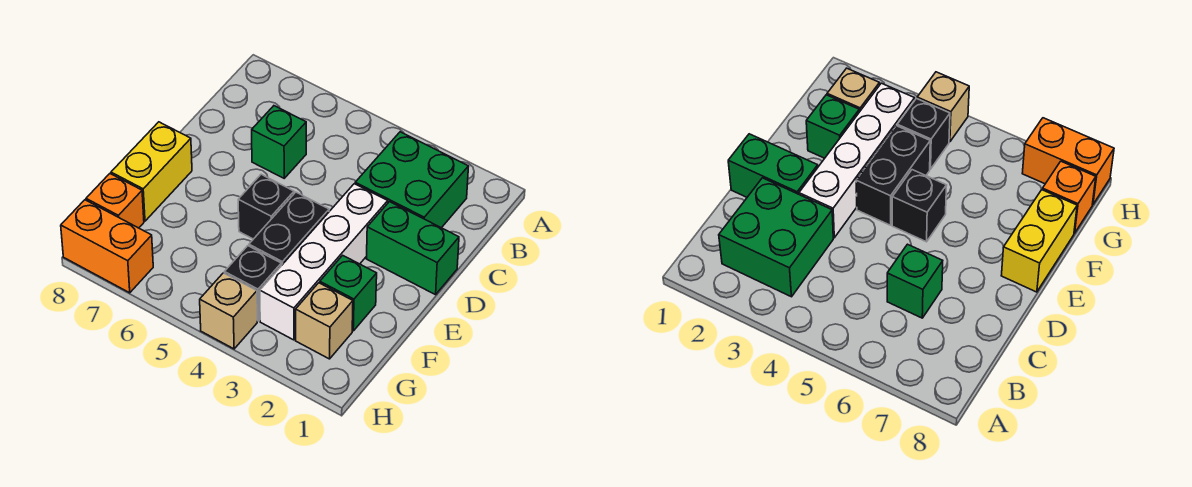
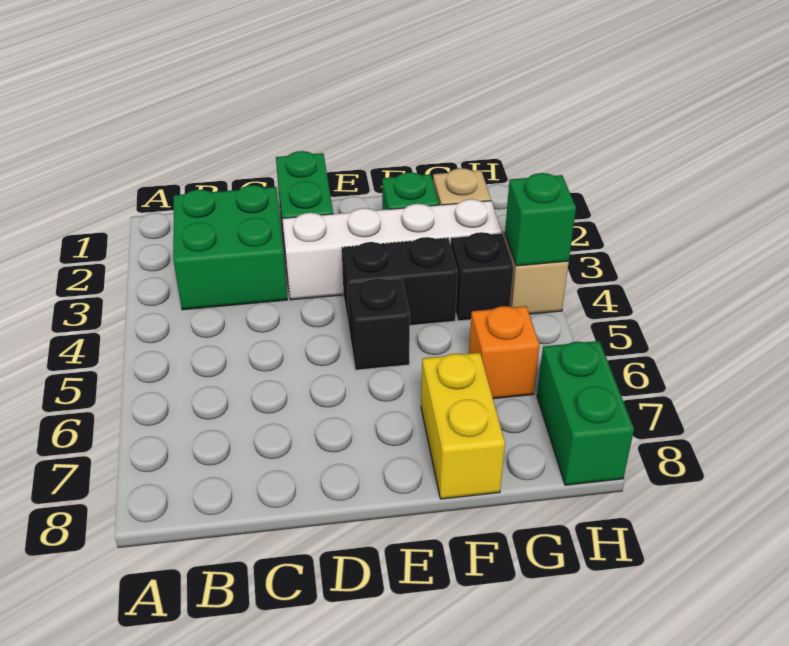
green brick C6 level 1 -> green brick H4 level 2
yellow brick E8:F8 level 1 -> yellow brick F7:F8 level 1
orange brick G8 level 1 -> orange brick G6 level 1
orange brick H7:H8 level 1 -> green brick H7:H8 level 1

